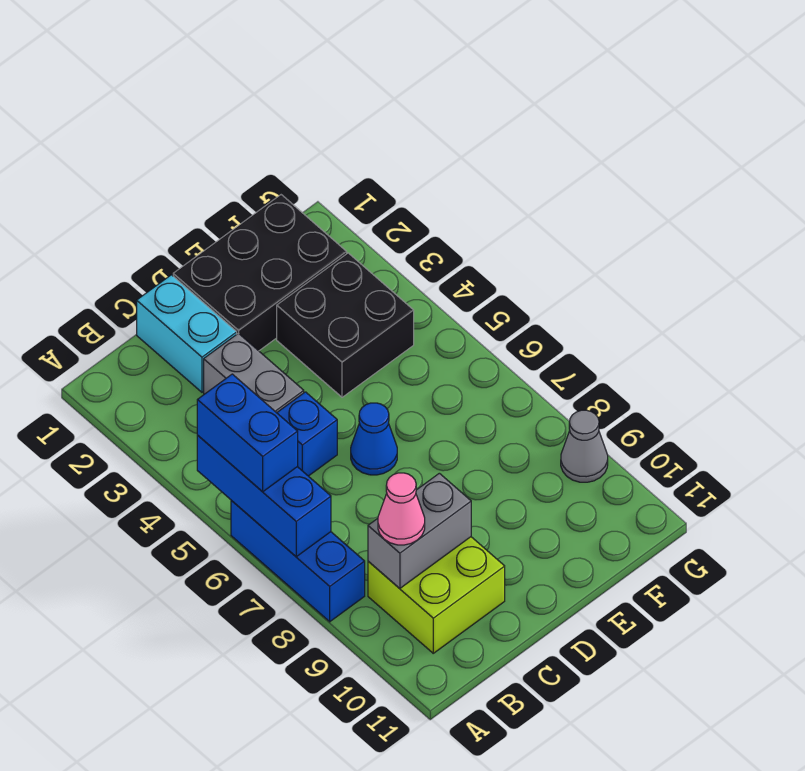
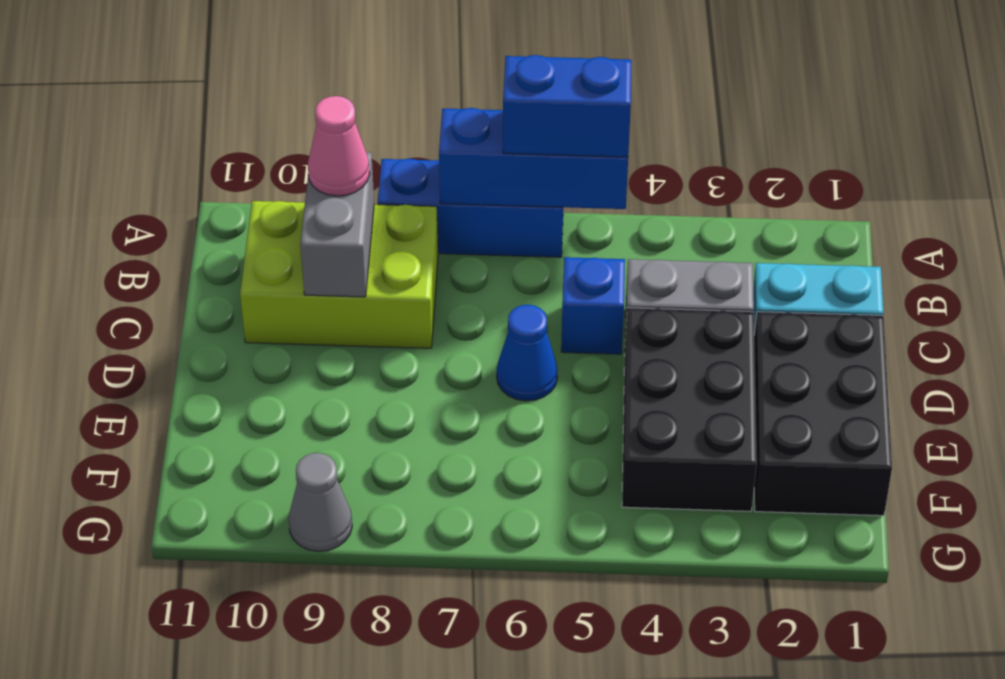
lime brick B9:C10 level 1 -> lime brick B8:C10 level 1
black brick E3:F4 level 1 -> black brick D3:F4 level 1

